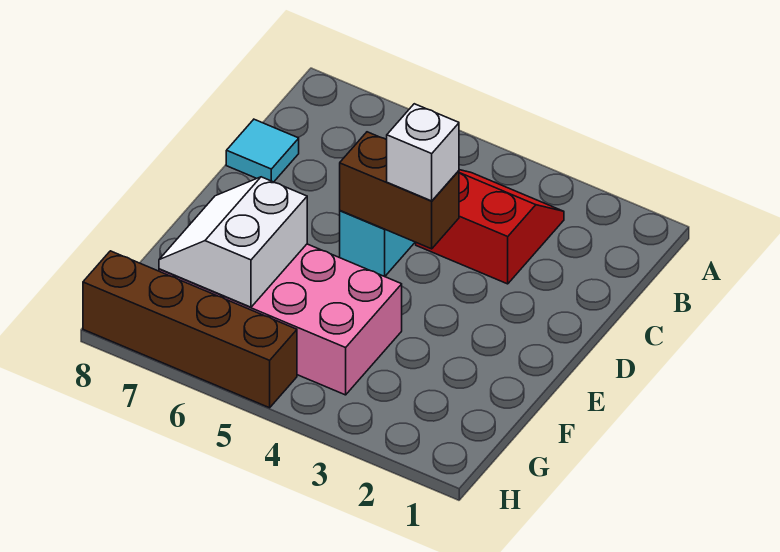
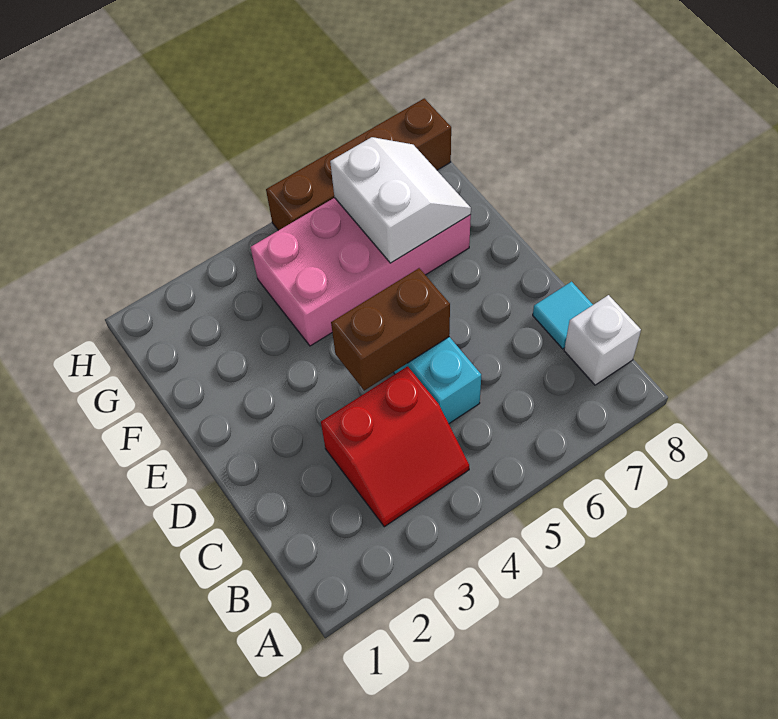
white brick D4 level 3 -> white brick B8 level 1

